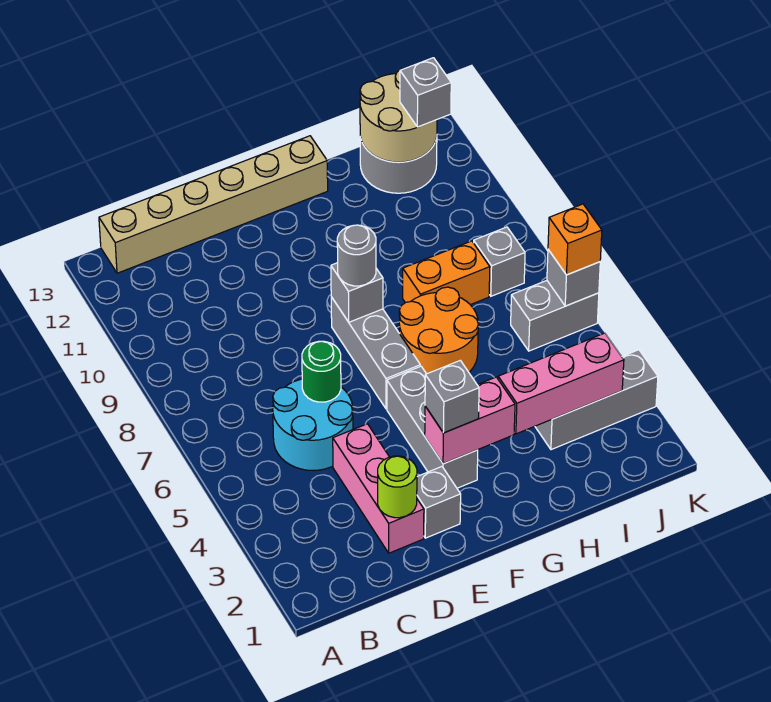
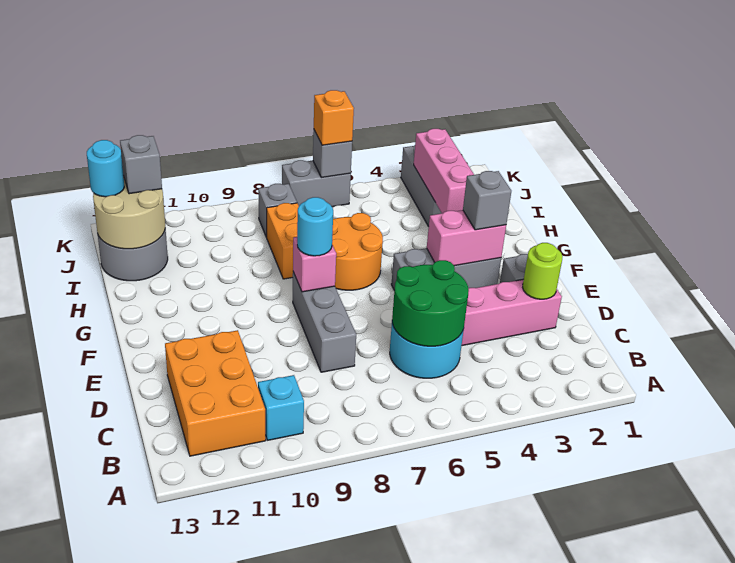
none -> cyan brick B10 level 1
none -> orange brick B11:D12 level 1
tan brick B13:G13 level 1 -> none
green round brick D6 level 2 -> green round brick C5:D6 level 2
pink brick F3:G3 level 2 -> pink brick F3:F4 level 2
grey brick F6:F8 level 1 -> grey brick D8:F8 level 1
grey brick F8 level 2 -> pink brick F8 level 2
grey round brick F8 level 3 -> cyan round brick F8 level 3
grey brick J6:K6 level 1 -> grey brick K6:K7 level 1
none -> cyan round brick J13 level 3

